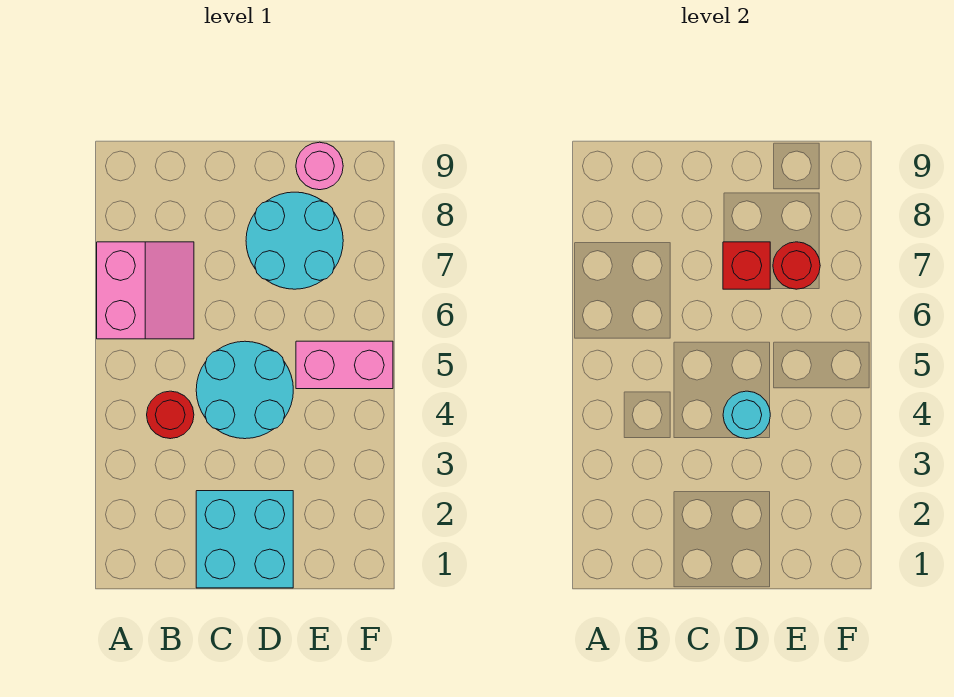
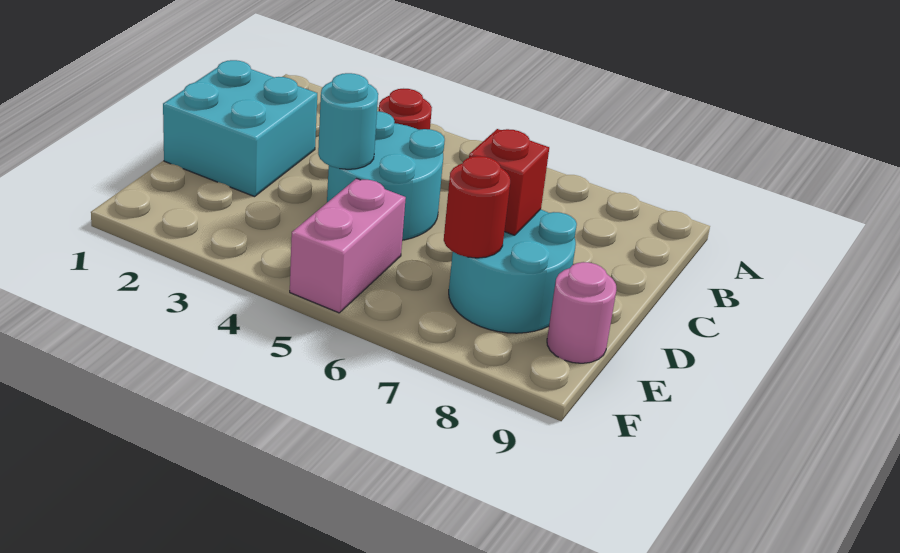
pink slope A6:B7 level 1 top A -> none

